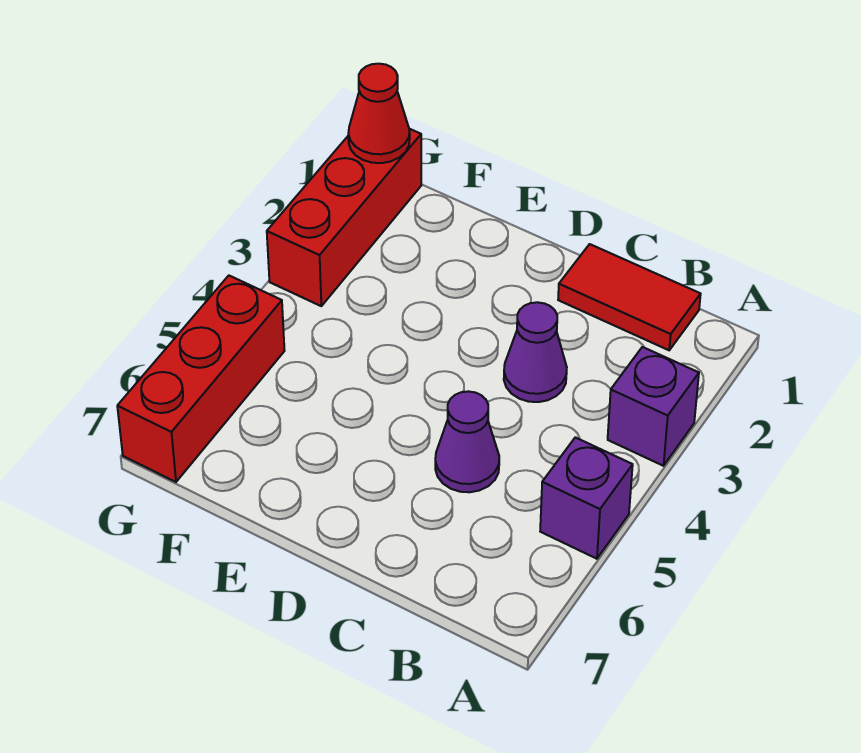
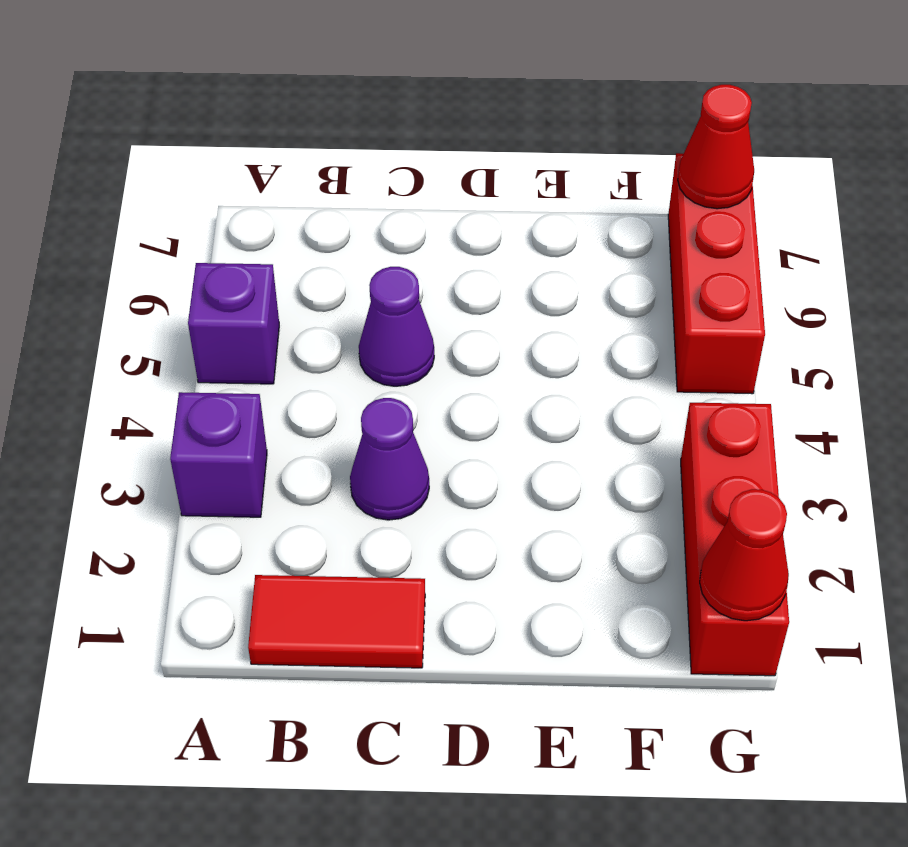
none -> red cone G7 level 2

